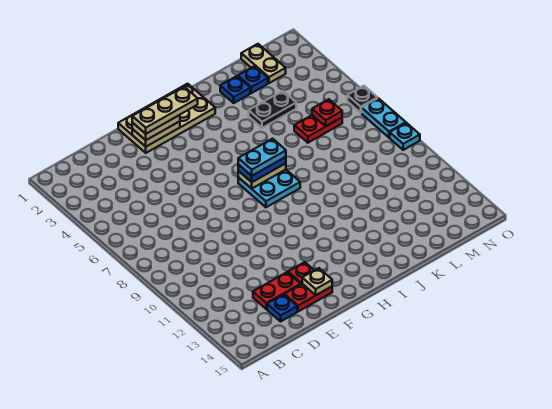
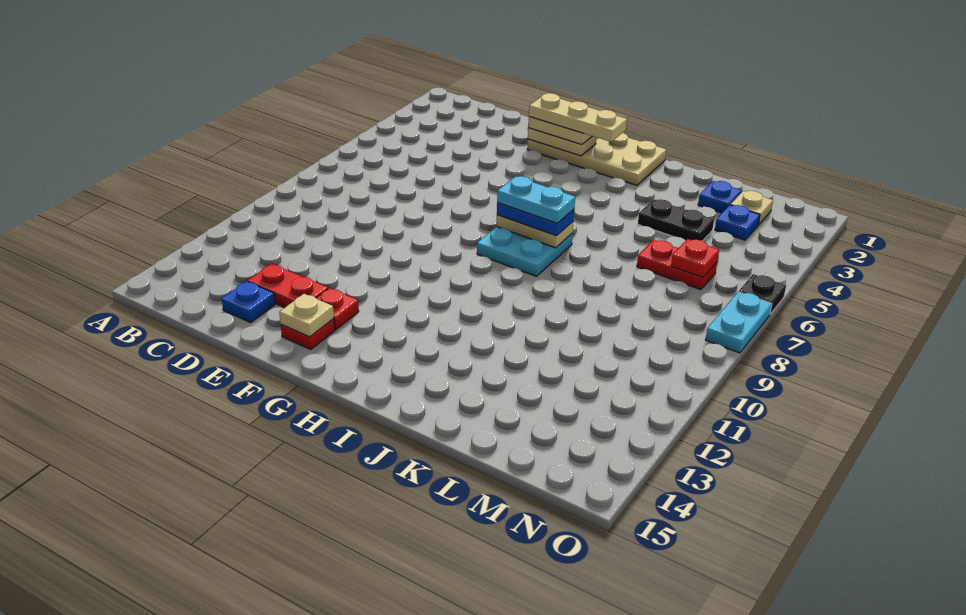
red plate E14:F14 level 1 -> red plate F14 level 1
blue plate K2 level 1 -> blue plate M3 level 1
tan plate M1:M2 level 1 -> tan plate M2 level 1
cyan plate O9 level 1 -> none

